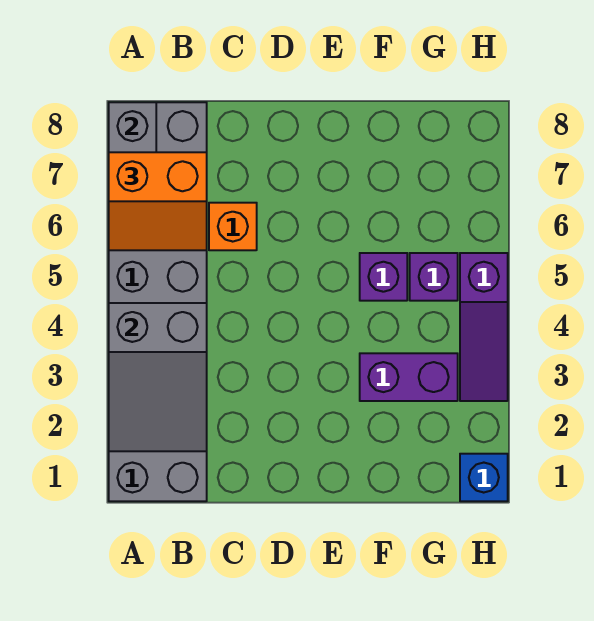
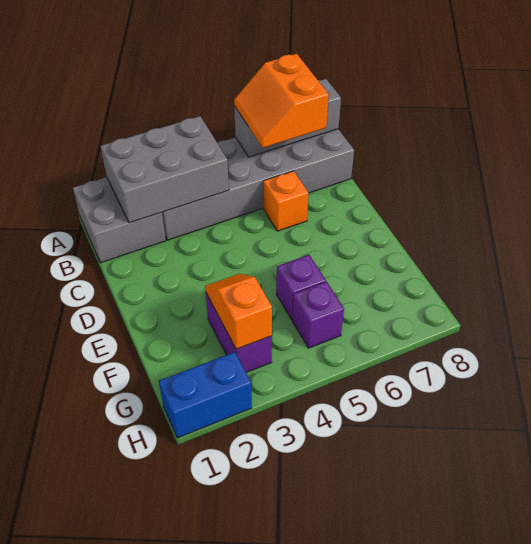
grey slope A2:B4 level 2 top 4 -> grey brick A2:B4 level 2
none -> orange slope F3:G3 level 2 top G
blue brick H1 level 1 -> blue brick H1:H2 level 1
purple slope H3:H5 level 1 top 5 -> none

